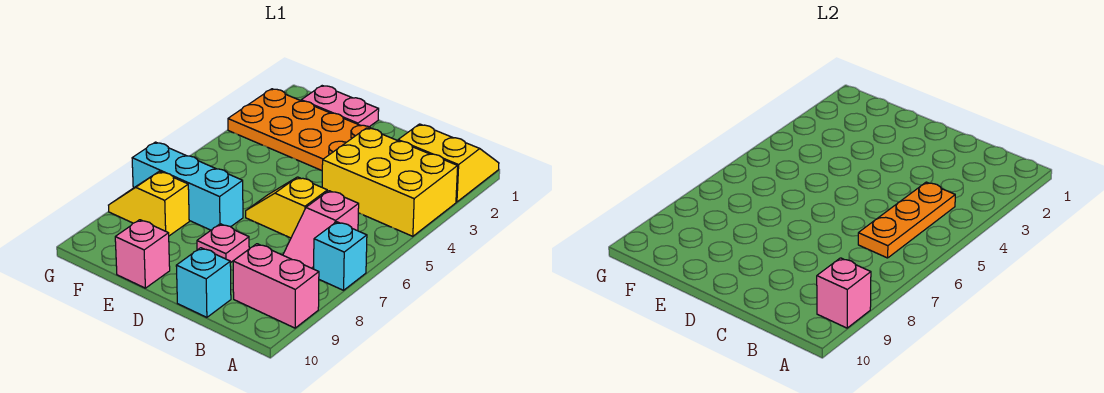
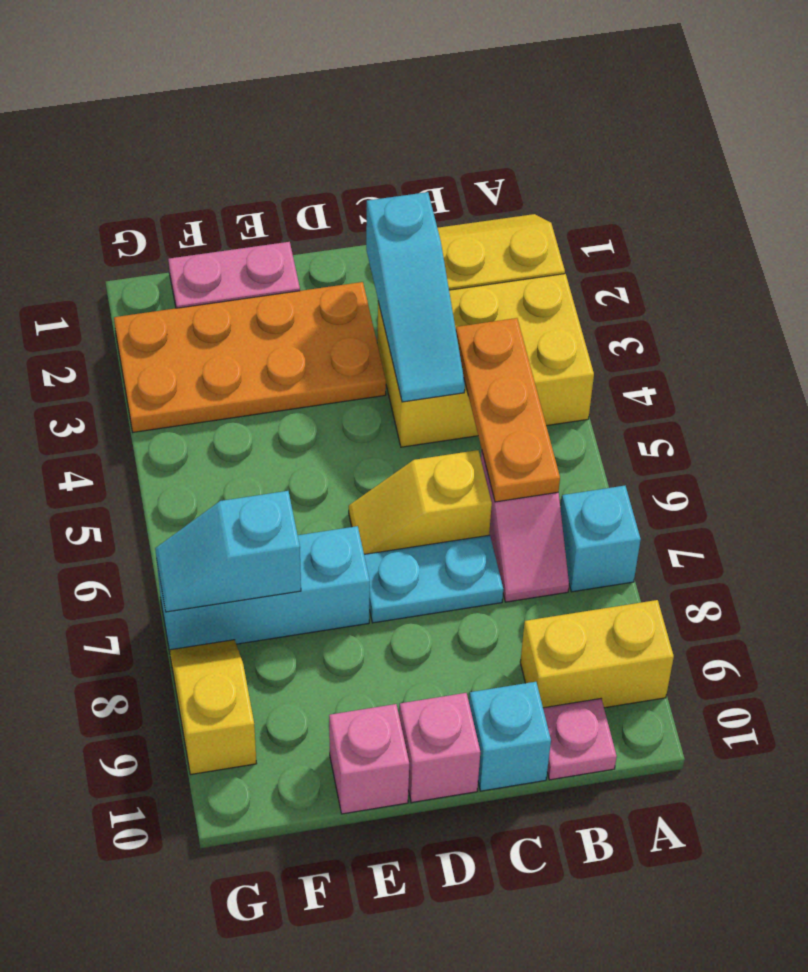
pink brick A9:B9 level 1 -> yellow brick A9:B9 level 1
pink brick A9 level 2 -> pink brick D10 level 1
none -> cyan slope C2:C4 level 2 top 2
none -> cyan plate C7:D7 level 1
pink plate D8 level 1 -> pink plate B10 level 1
none -> cyan slope F7:G7 level 2 top F
yellow slope F8:G8 level 1 top F -> yellow slope G8:G9 level 1 top 9

